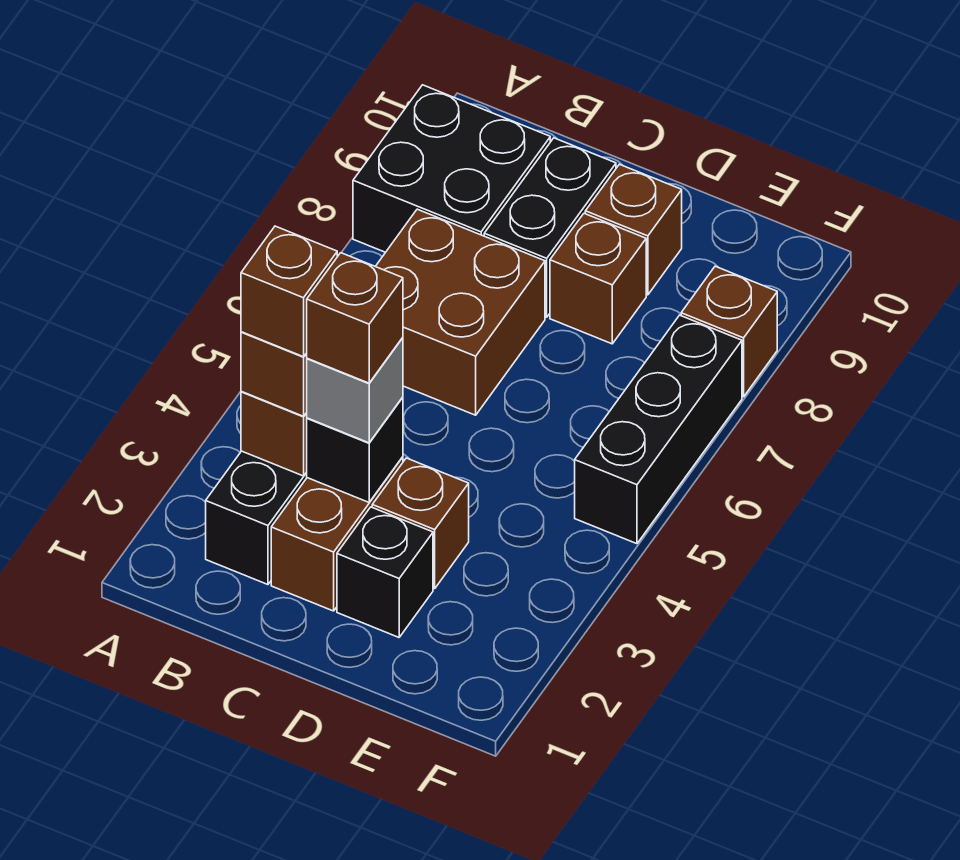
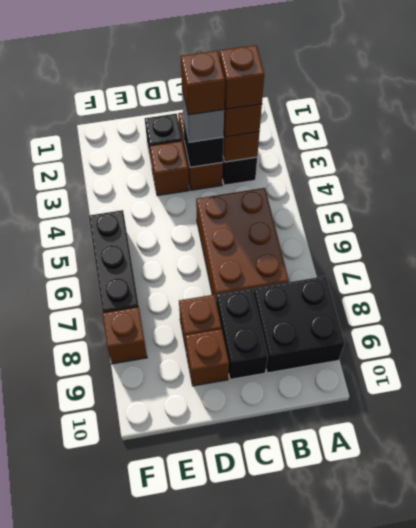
brown brick B6:C7 level 1 -> brown brick B5:C7 level 1

